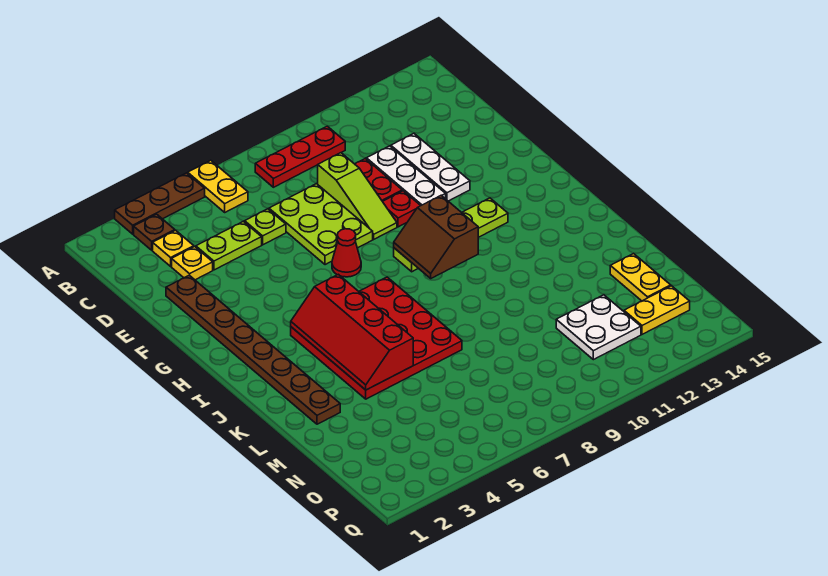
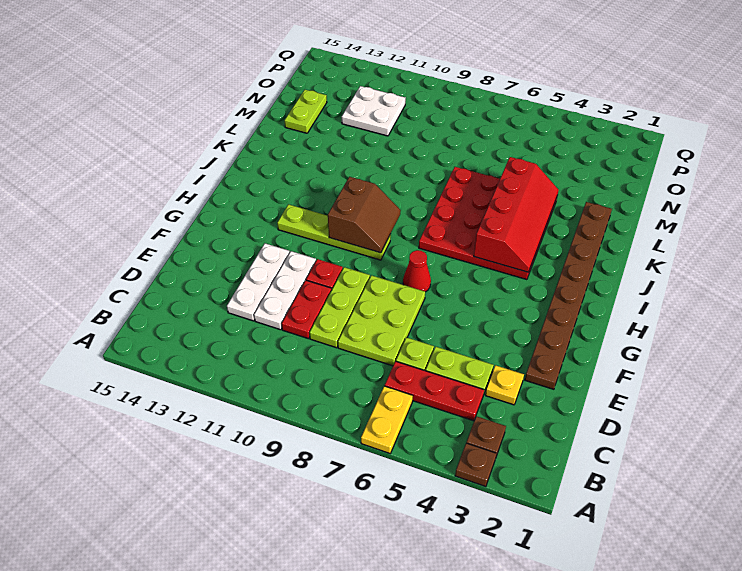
brown plate A3:A5 level 1 -> brown plate A3 level 1
red plate B8:B10 level 1 -> red plate C4:C6 level 1
yellow plate C3 level 1 -> none
lime slope D9:F9 level 1 top D -> lime plate D9:F9 level 1
yellow plate M14:N14 level 1 -> lime plate M14:N14 level 1
yellow plate O13:O14 level 1 -> none

